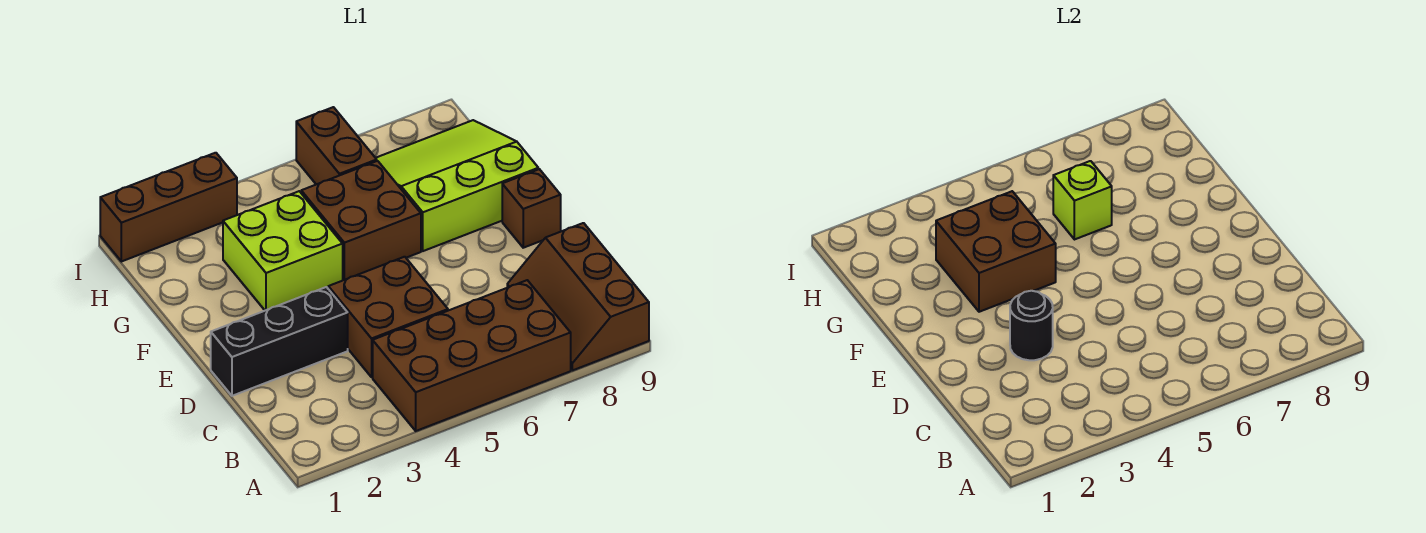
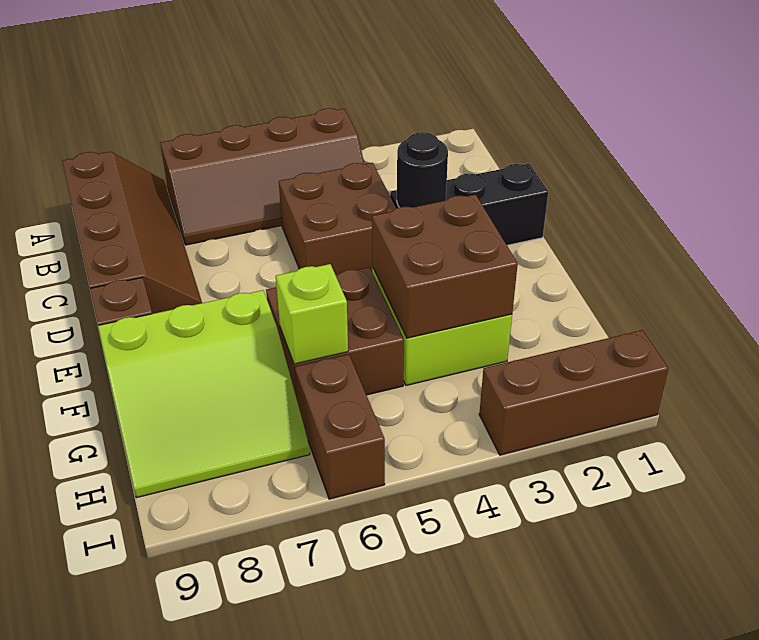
brown brick A4:B7 level 1 -> brown slope A4:B7 level 1 top A
brown slope A8:C9 level 1 top 9 -> brown slope A8:D9 level 1 top 9

